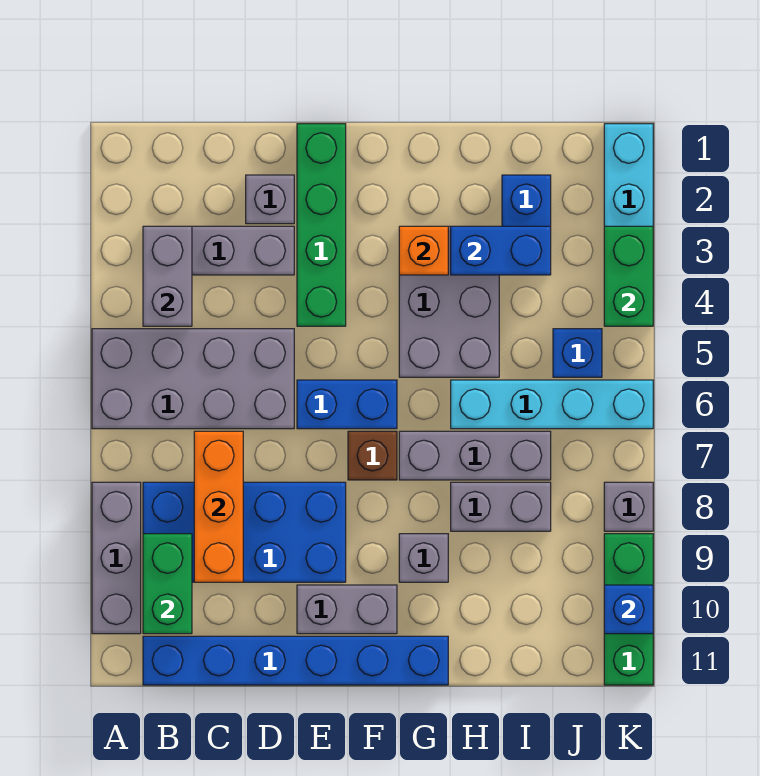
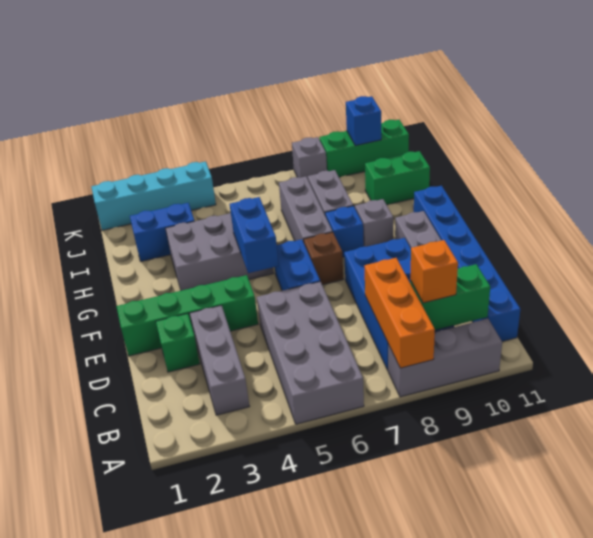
grey brick B3:B4 level 2 -> none
orange brick C7:C9 level 2 -> orange brick A8:C8 level 2
grey brick D2 level 1 -> green brick D2 level 1
orange brick G3 level 2 -> orange brick B9 level 3
blue brick H3:I3 level 2 -> blue brick F5:G5 level 2
cyan brick H6:K6 level 1 -> none
blue brick J5 level 1 -> blue brick G8 level 1
green brick K3:K4 level 2 -> green brick I10:I11 level 1

